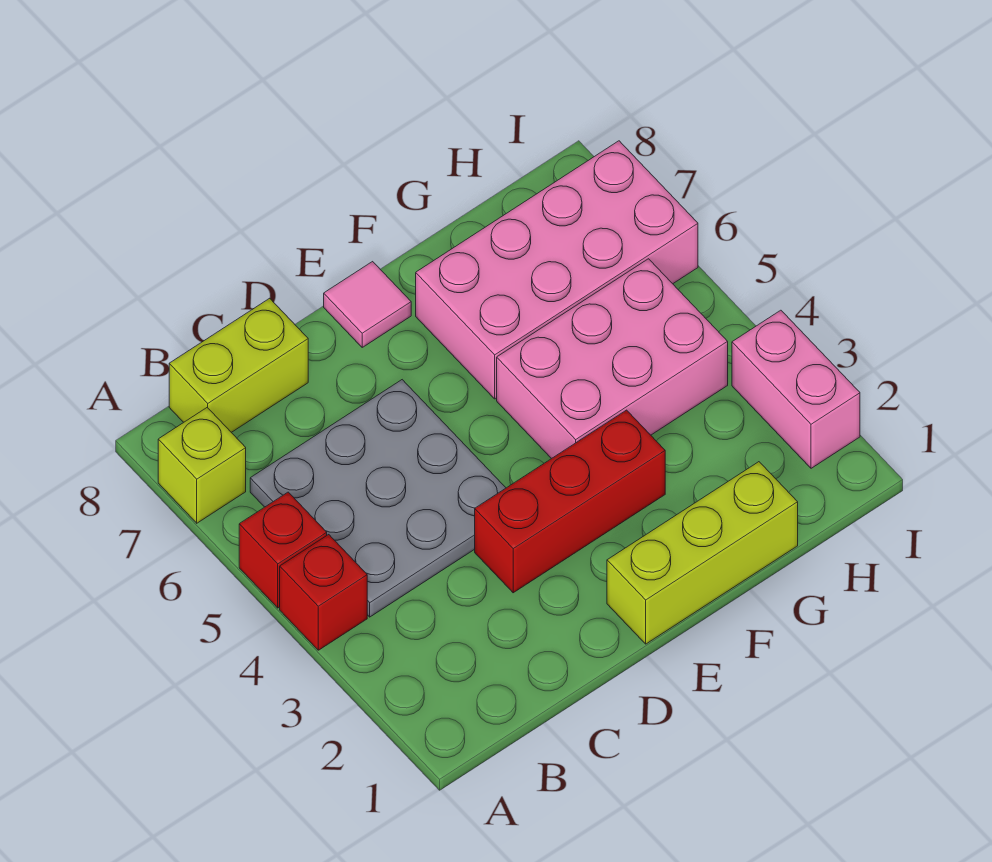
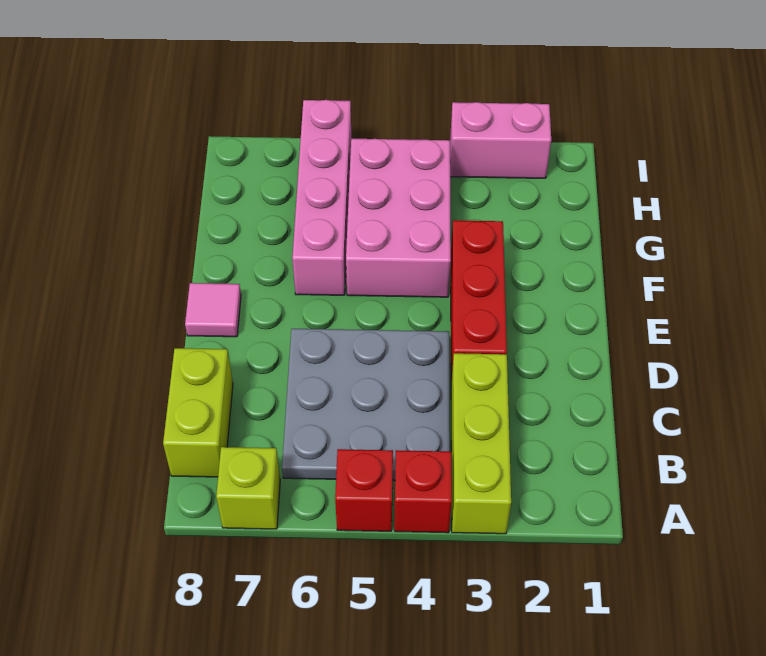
lime brick E1:G1 level 1 -> lime brick A3:C3 level 1
pink brick F6:I7 level 1 -> pink brick F6:I6 level 1

